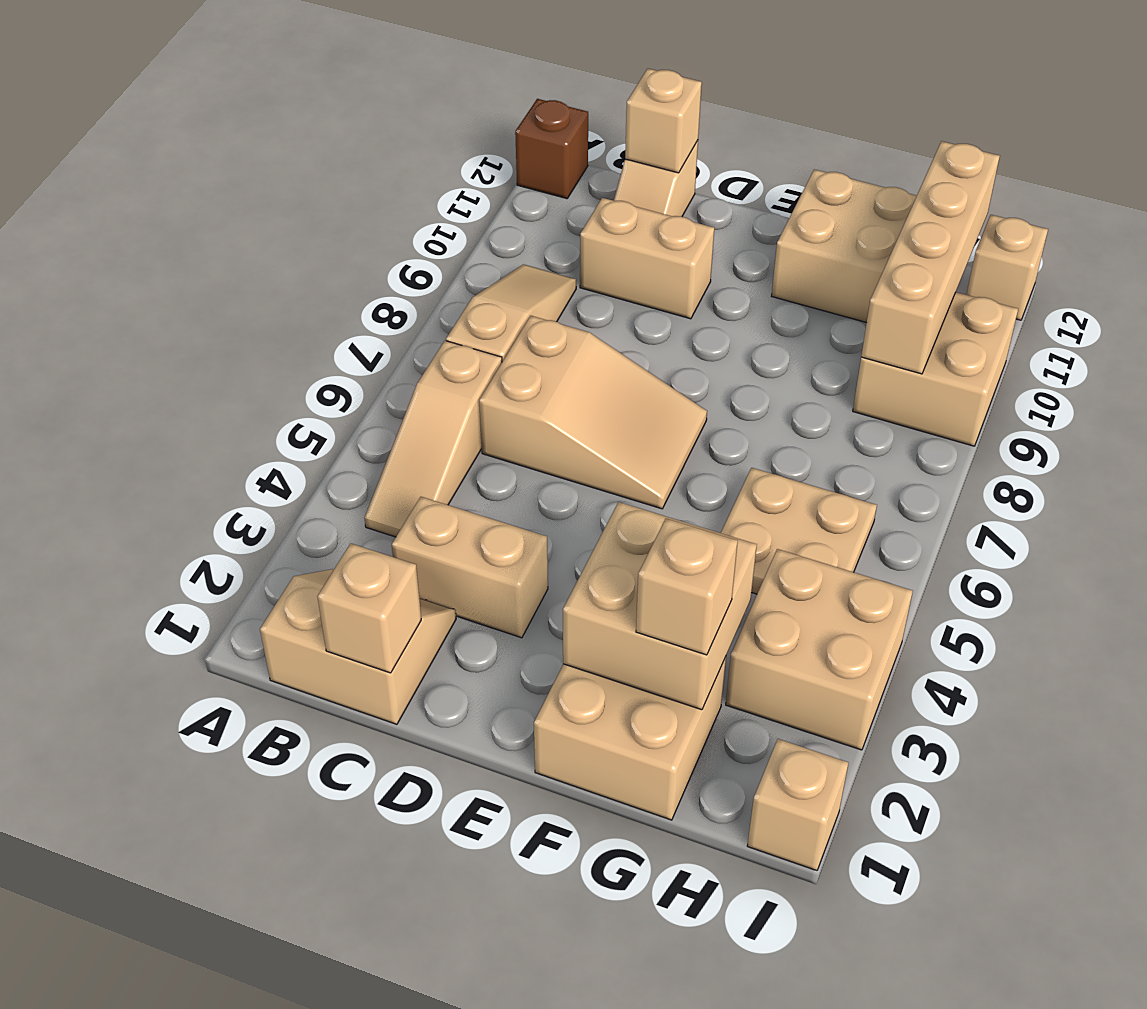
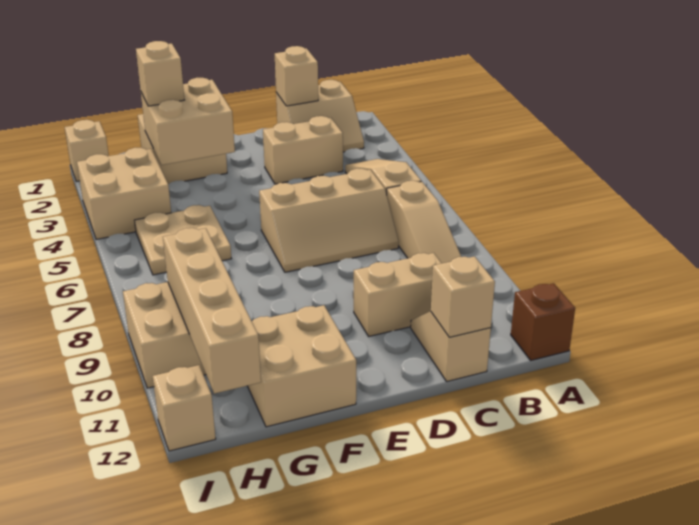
tan slope C6:E7 level 1 top C -> tan slope C6:E7 level 1 top 6

